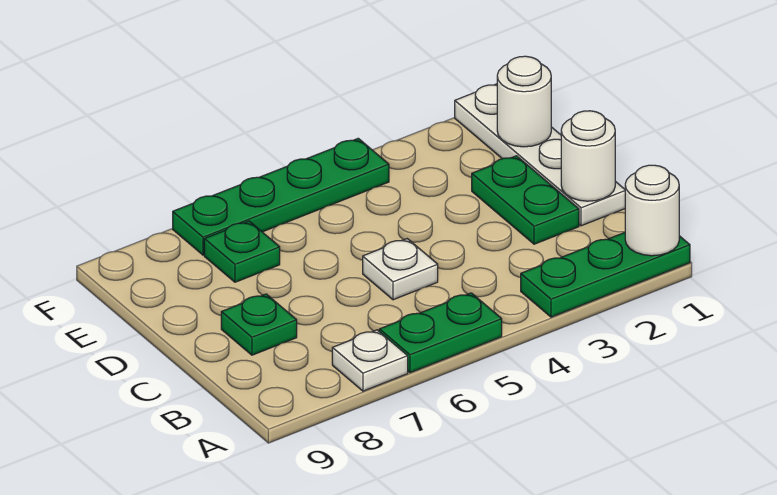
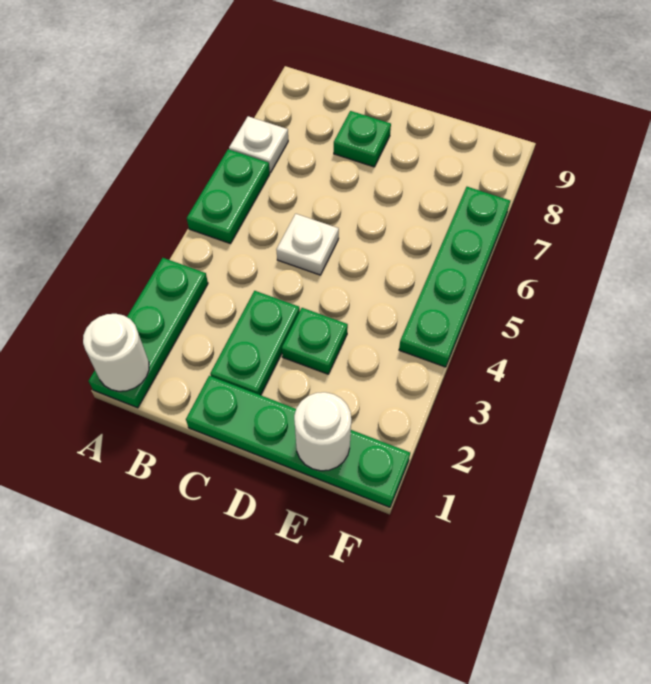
white plate C1:F1 level 1 -> green plate C1:F1 level 1
white round brick C1 level 2 -> none
green plate C2:D2 level 1 -> green plate C2:C3 level 1
green plate E7 level 1 -> green plate D3 level 1

